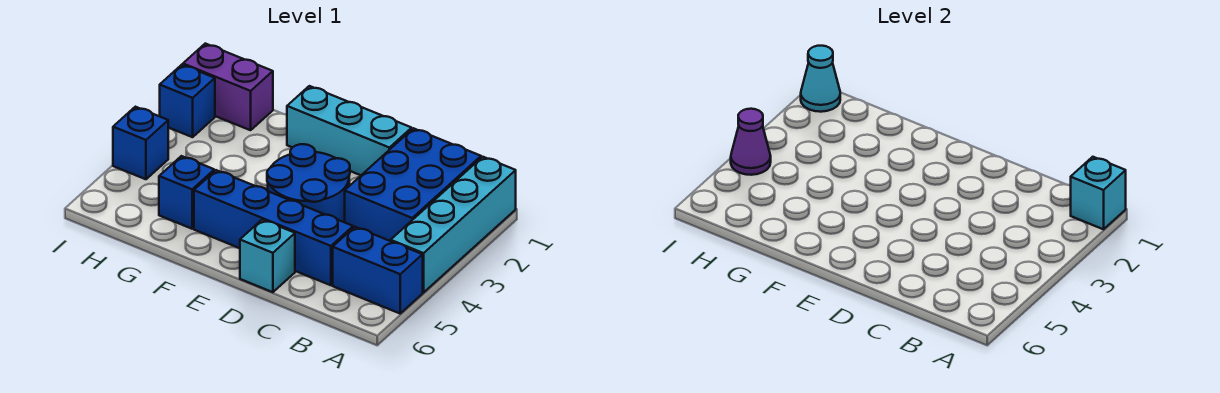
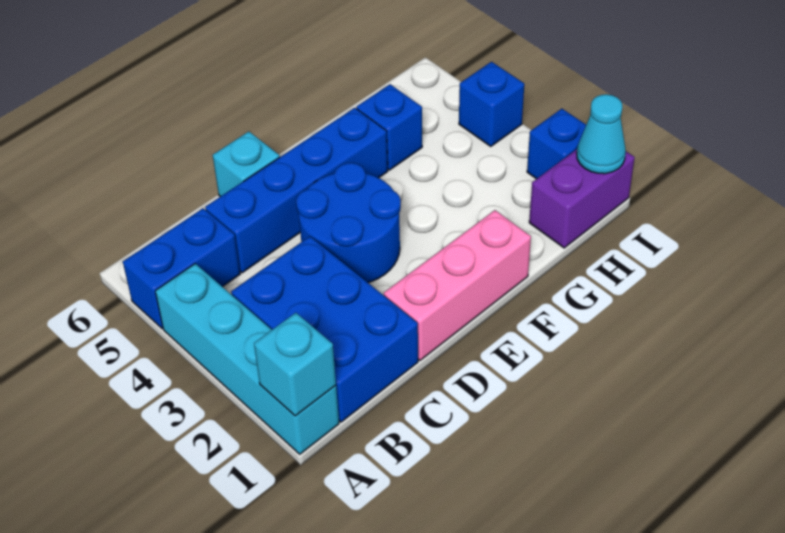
cyan brick D1:F1 level 1 -> pink brick D1:F1 level 1
purple cone I4 level 2 -> none

